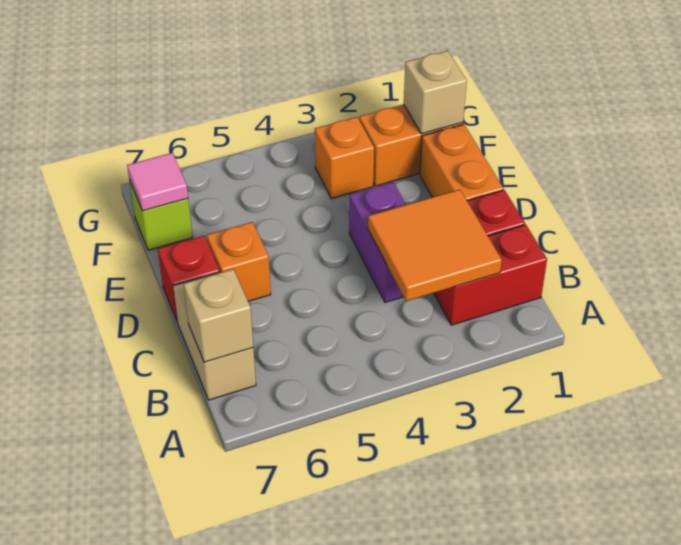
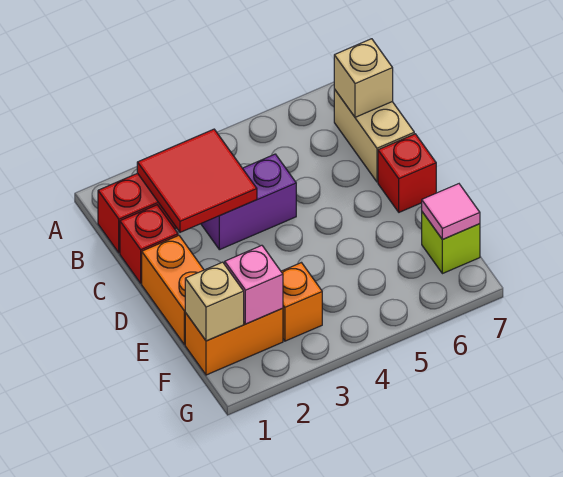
orange tile B2:C3 level 2 -> red tile B2:C3 level 2
purple brick C3:D3 level 1 -> purple brick C3:C4 level 1
orange brick D6 level 1 -> none
none -> pink brick F2 level 2

